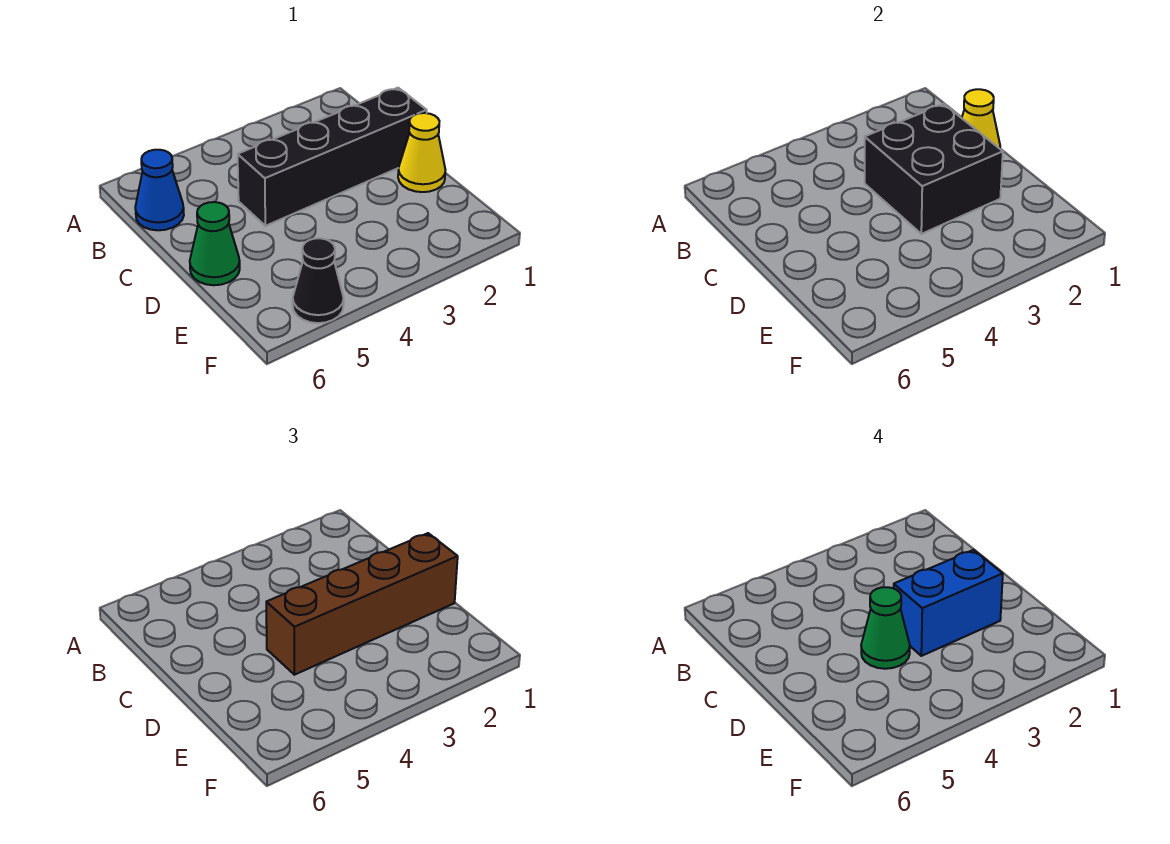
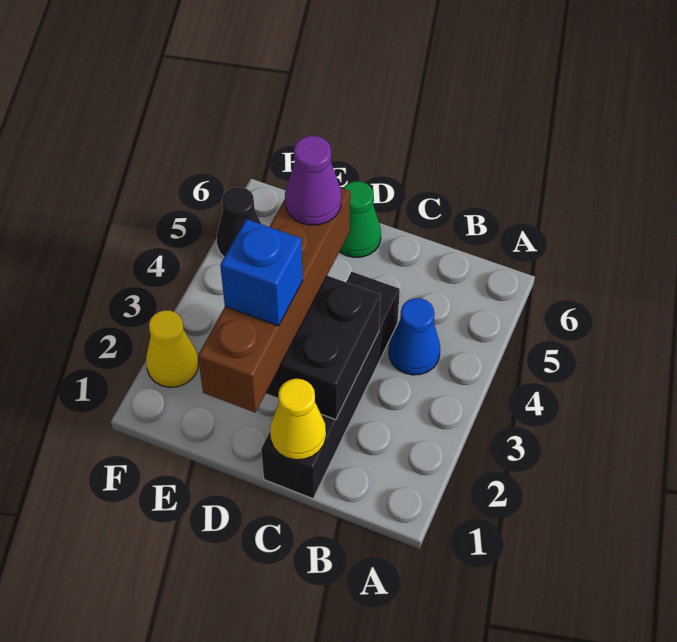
blue cone B6 level 1 -> blue cone B4 level 1
yellow cone D1 level 1 -> yellow cone F2 level 1
blue brick D2:D3 level 4 -> blue brick D2 level 4
green cone D4 level 4 -> purple cone D4 level 4

